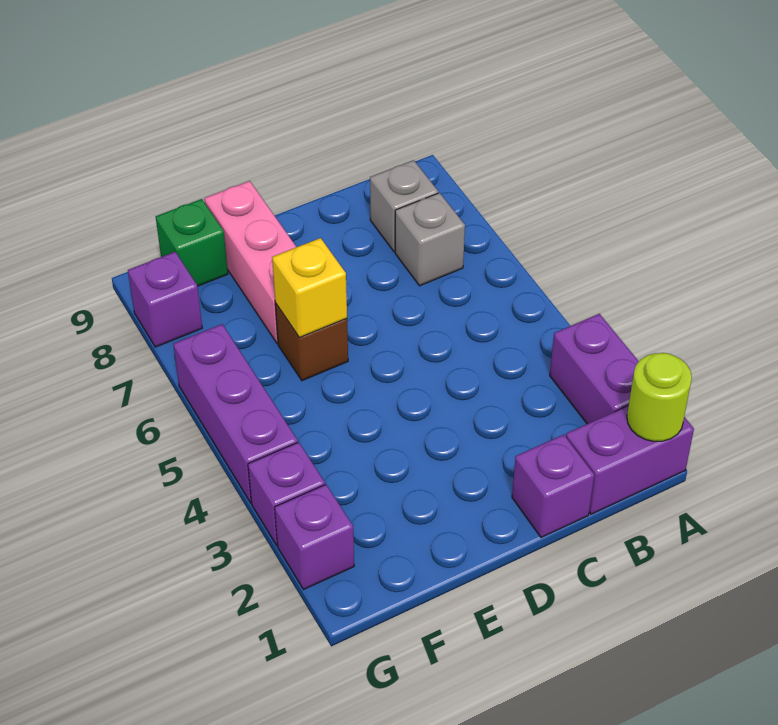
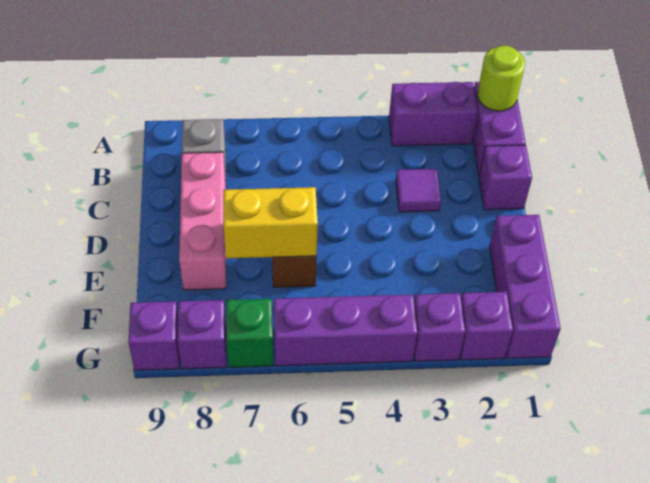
grey brick B7 level 1 -> none
none -> purple tile C3 level 1
none -> purple brick E1:G1 level 1
yellow brick E6 level 2 -> yellow brick E6:E7 level 2
pink brick E7:E9 level 1 -> pink brick C8:E8 level 1
green brick F9 level 1 -> green brick G7 level 1
none -> purple brick G9 level 1

